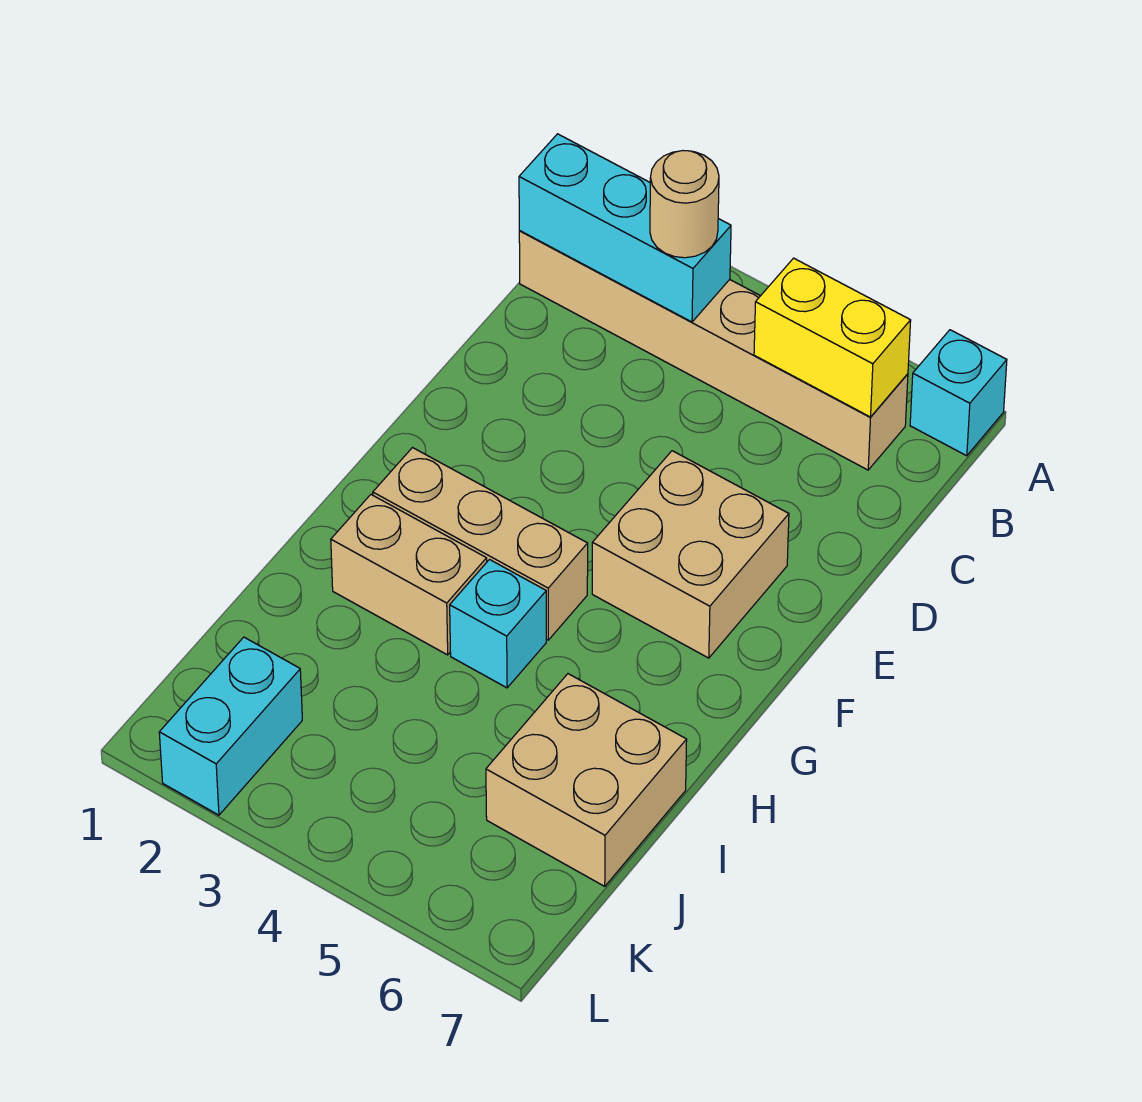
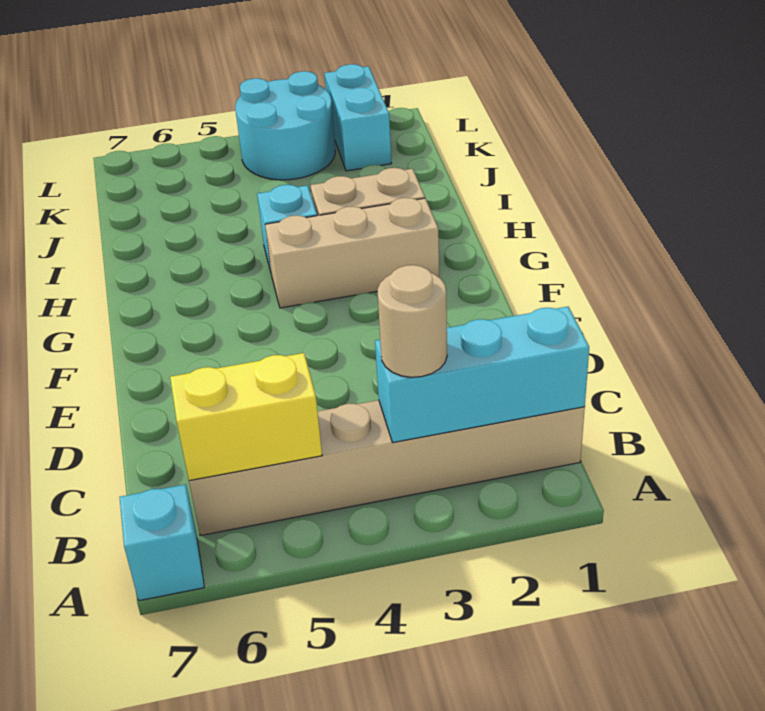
tan brick E5:F6 level 1 -> none
tan brick I6:J7 level 1 -> none
none -> cyan round brick K3:L4 level 1

